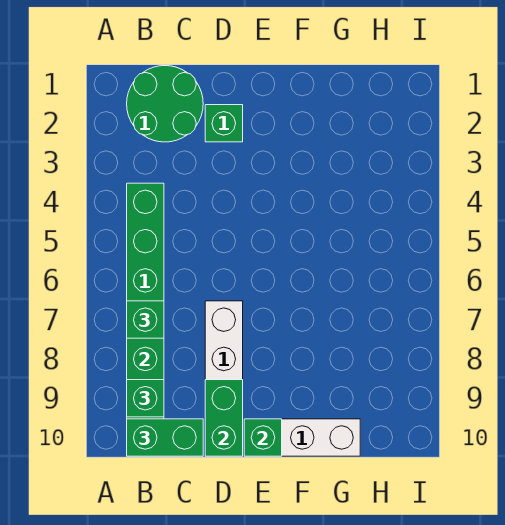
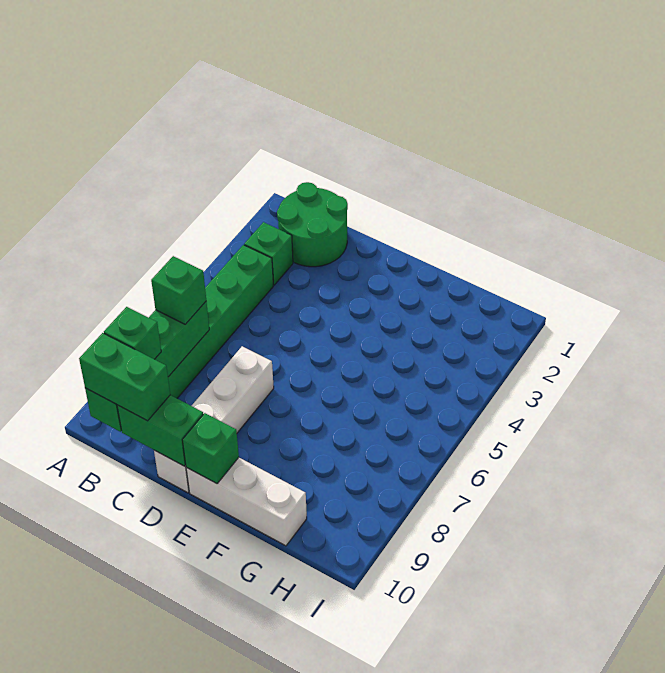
green brick D2 level 1 -> green brick B3 level 1
green brick D9:D10 level 2 -> green brick C10:D10 level 2

